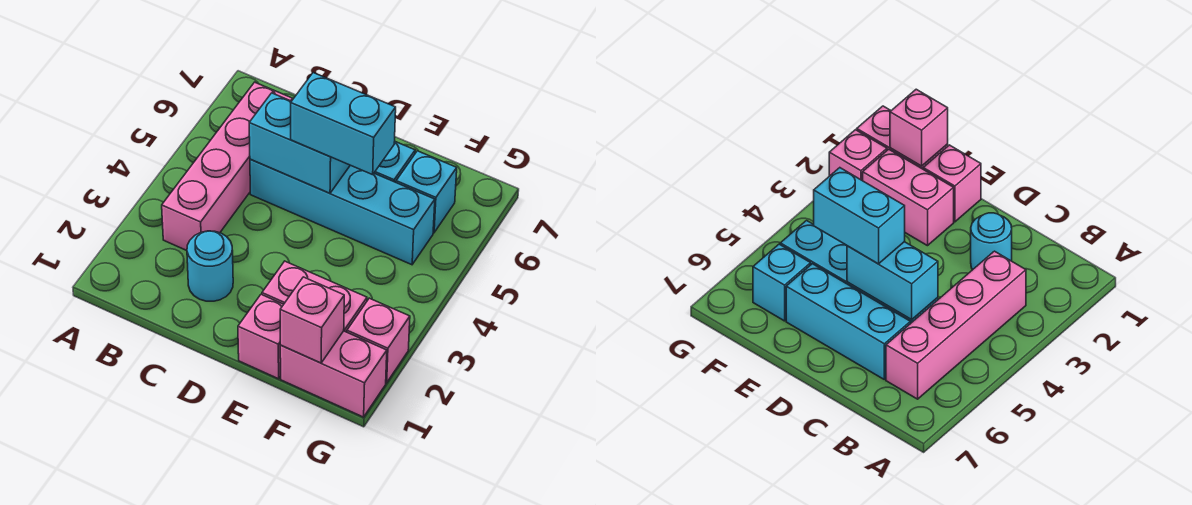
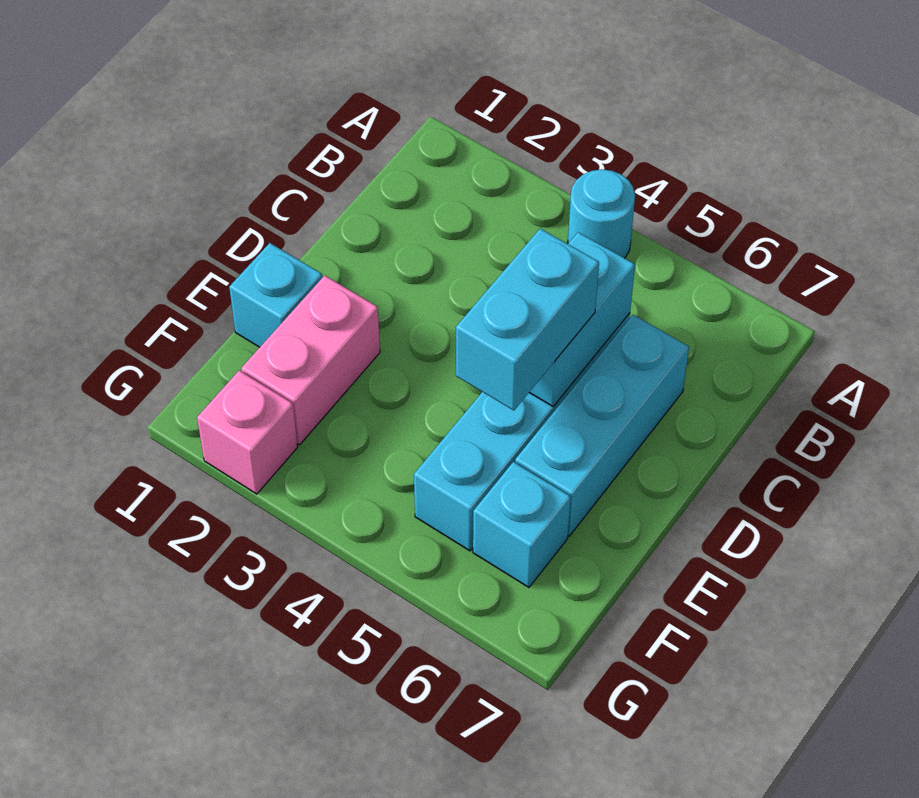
pink brick B3:B6 level 1 -> none
cyan round brick C2 level 1 -> cyan round brick A4 level 1
pink brick E1 level 1 -> cyan brick E1 level 1
pink brick F1:G1 level 1 -> none
pink brick F1 level 2 -> none

